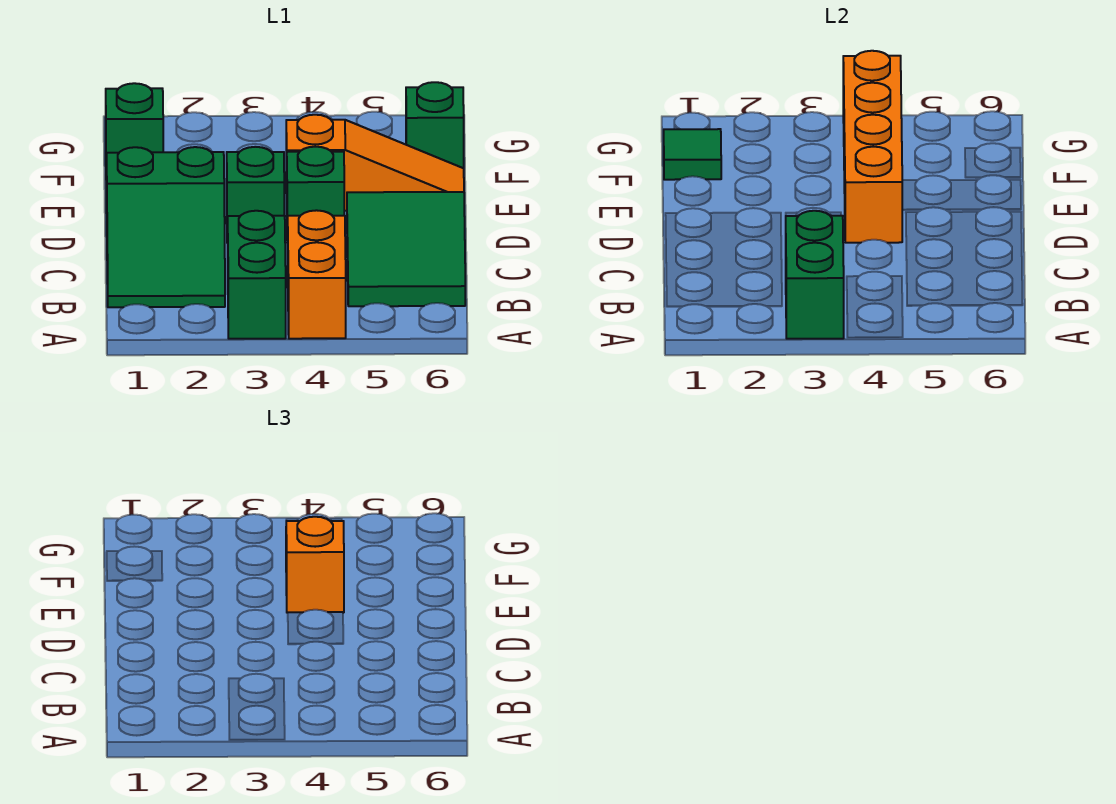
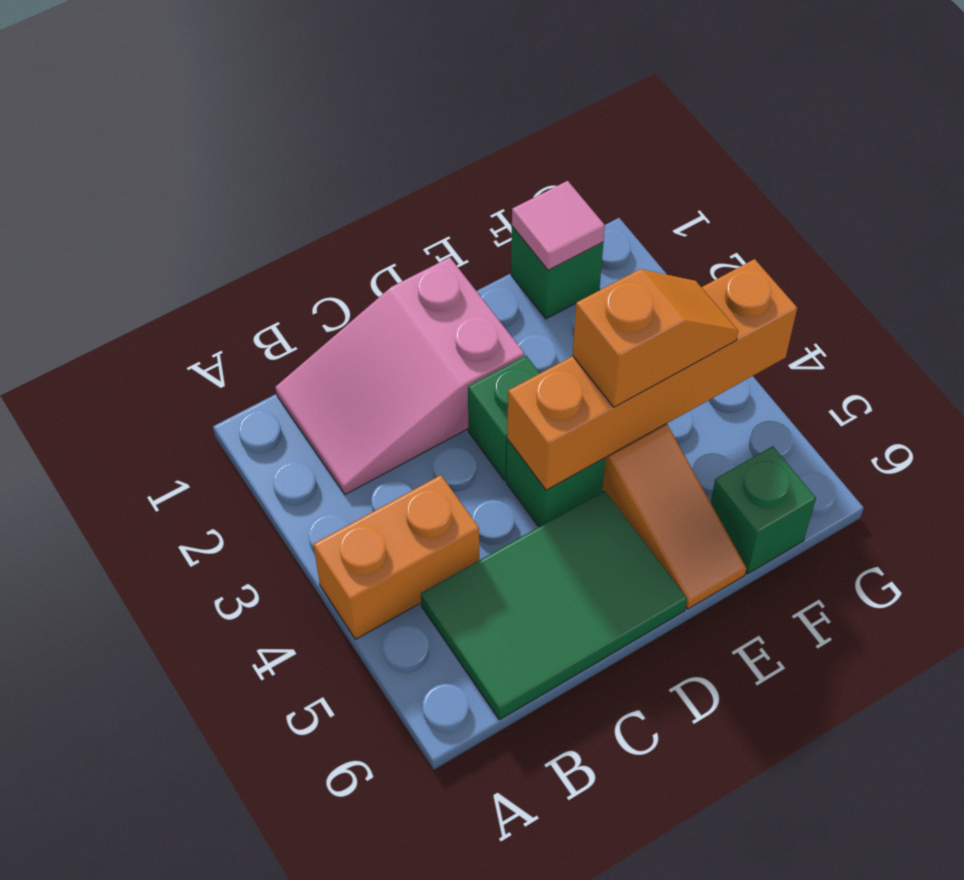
green brick A3:B3 level 1 -> none
green brick A3:B3 level 2 -> none
green slope B1:D2 level 1 top D -> pink slope B1:D2 level 1 top D
green tile F1 level 2 -> pink tile F1 level 2

